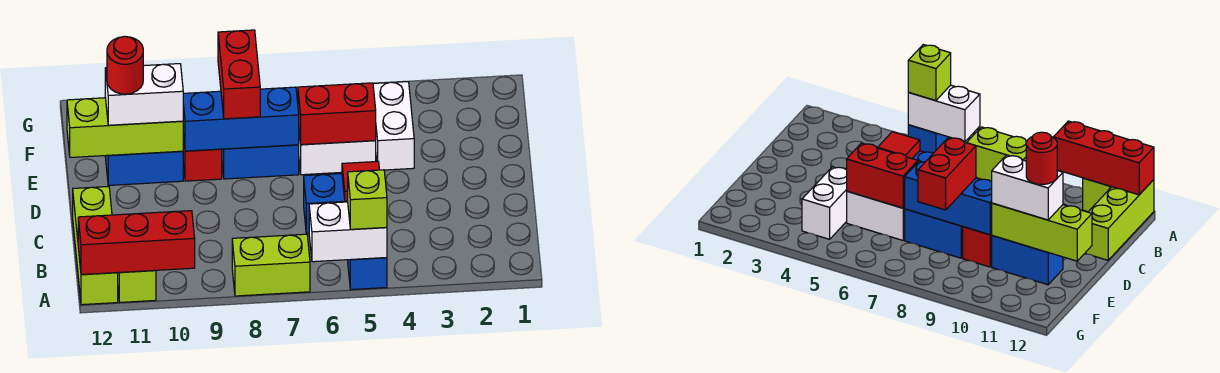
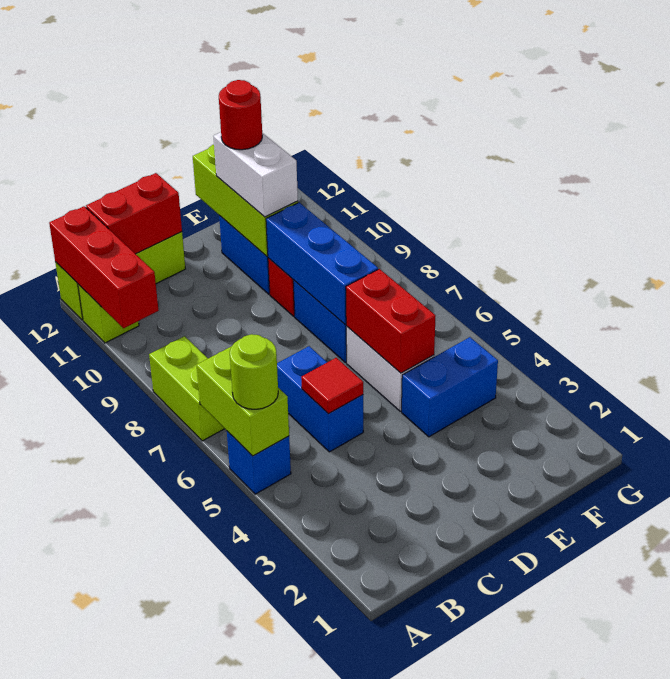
white brick A5:A6 level 2 -> lime brick A5:A6 level 2
lime brick A5 level 3 -> lime round brick A5 level 3
white brick E4:F4 level 1 -> blue brick E4:F4 level 1
red brick E8:F8 level 3 -> red brick B12:C12 level 2

